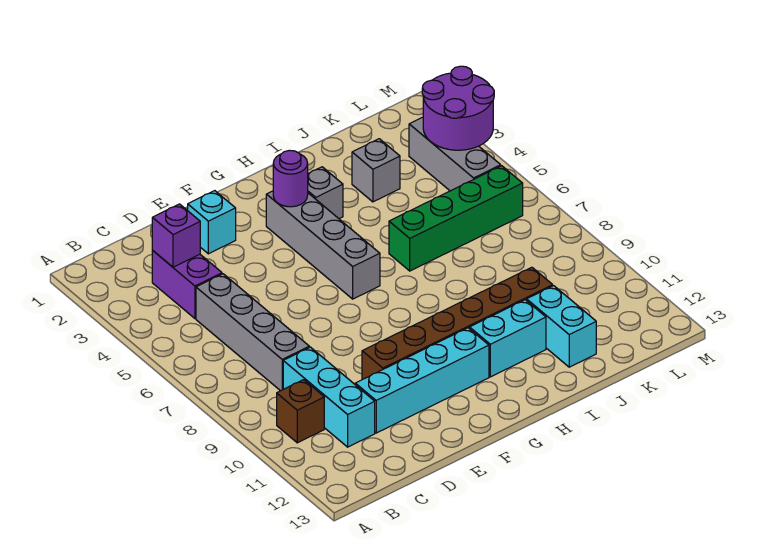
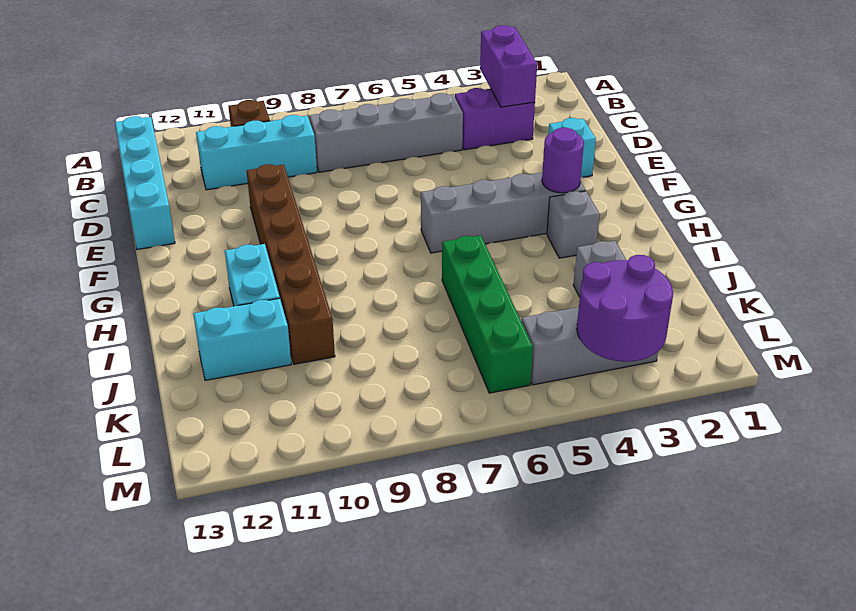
purple brick C3 level 2 -> purple brick B3:C3 level 2
cyan brick D11:G11 level 1 -> cyan brick B13:E13 level 1

